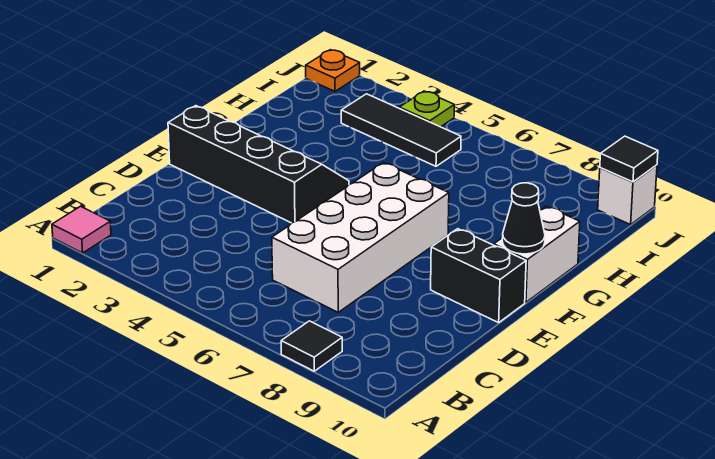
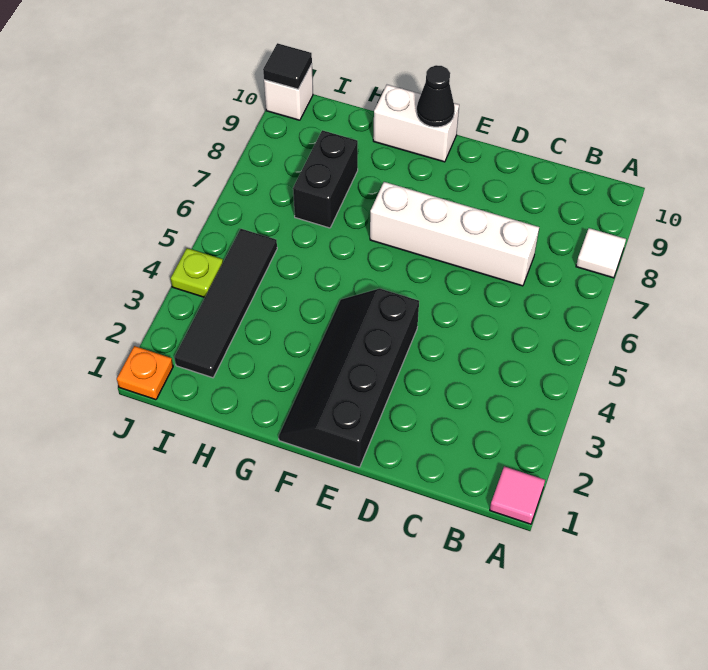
black tile A8 level 1 -> white tile A8 level 1
white brick C6:F7 level 1 -> white brick C7:F7 level 1
black brick E9:E10 level 1 -> black brick H7:H8 level 1
black tile I3:I5 level 1 -> black tile I2:I5 level 1

